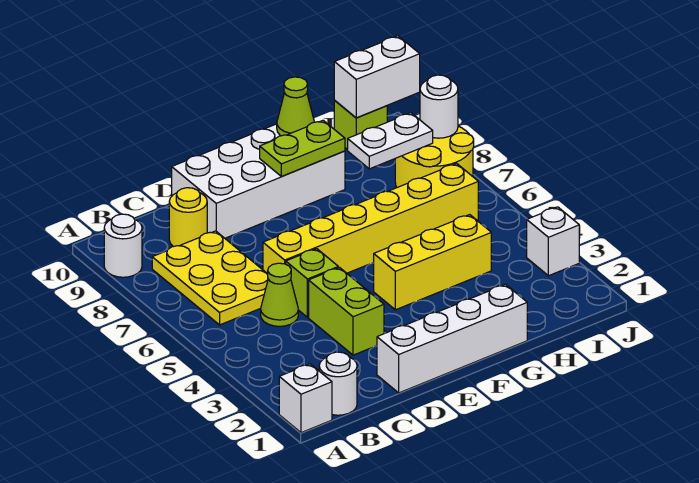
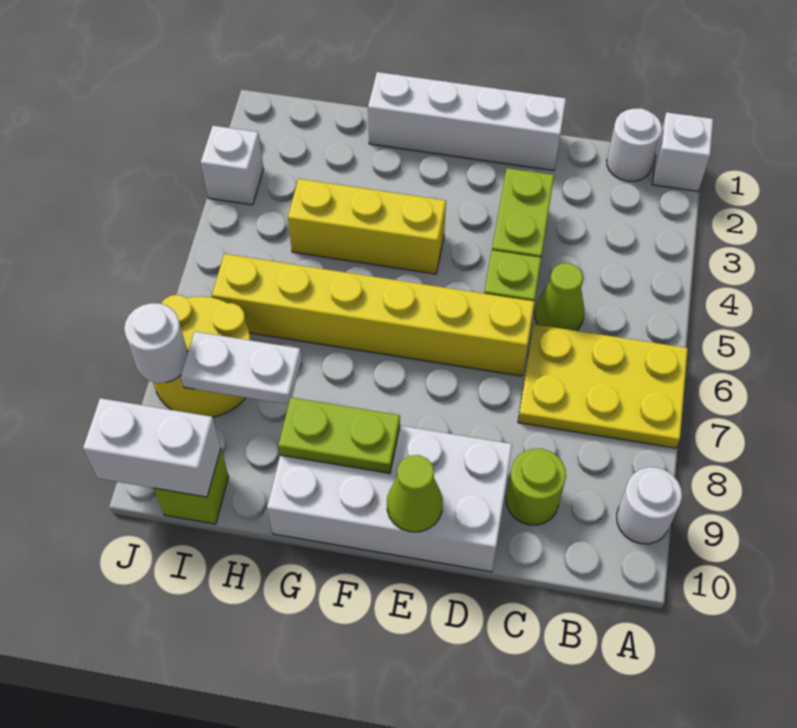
yellow plate B6:C8 level 1 -> yellow plate A6:C7 level 1
yellow round brick C9 level 1 -> lime round brick C9 level 1
lime cone G10 level 2 -> lime cone E10 level 2

